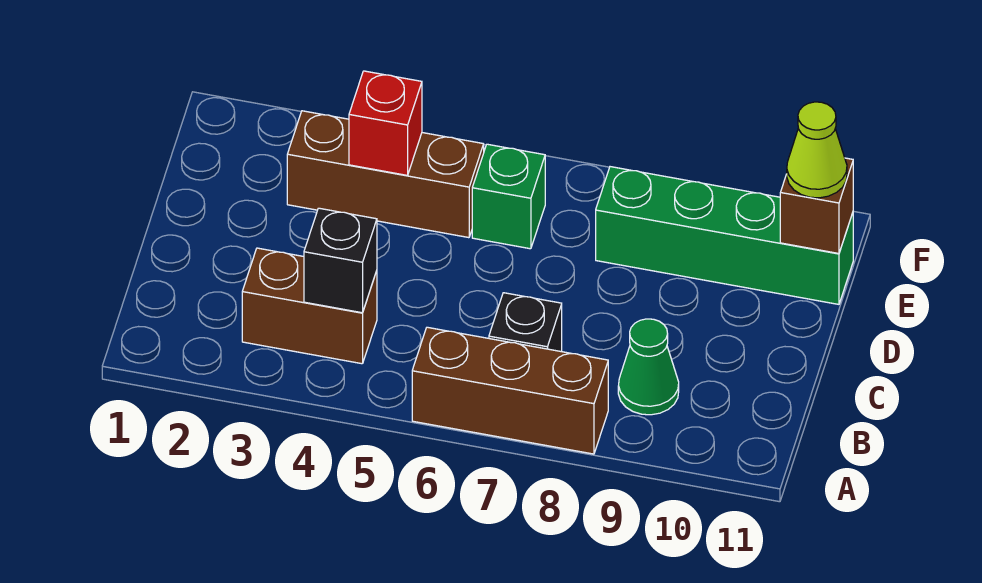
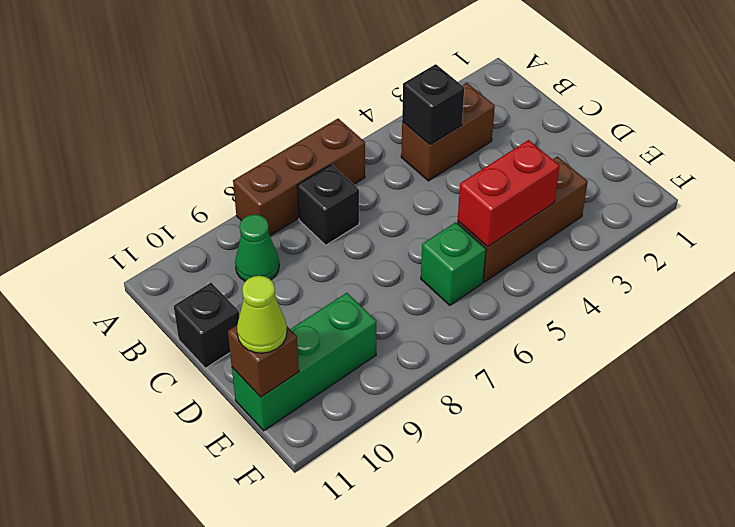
none -> black brick C11 level 1
red brick E4 level 2 -> red brick E4:E5 level 2
green brick E8:E11 level 1 -> green brick E9:E11 level 1

